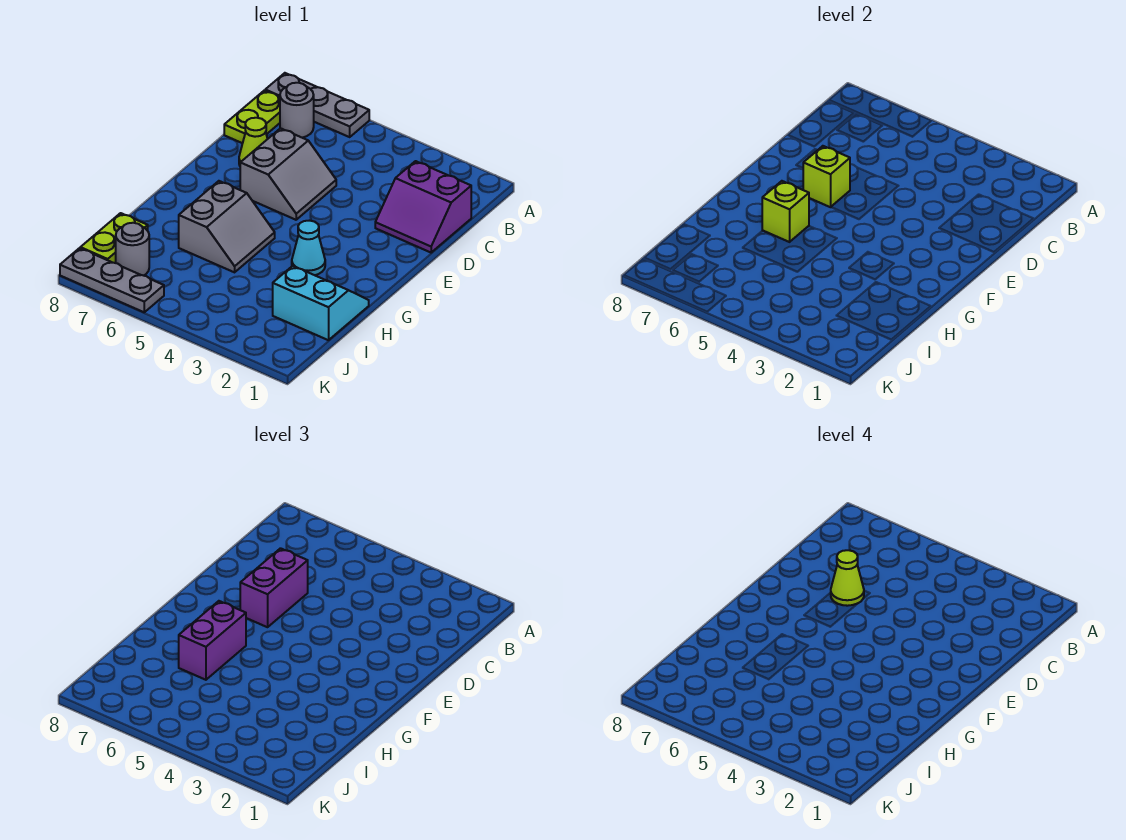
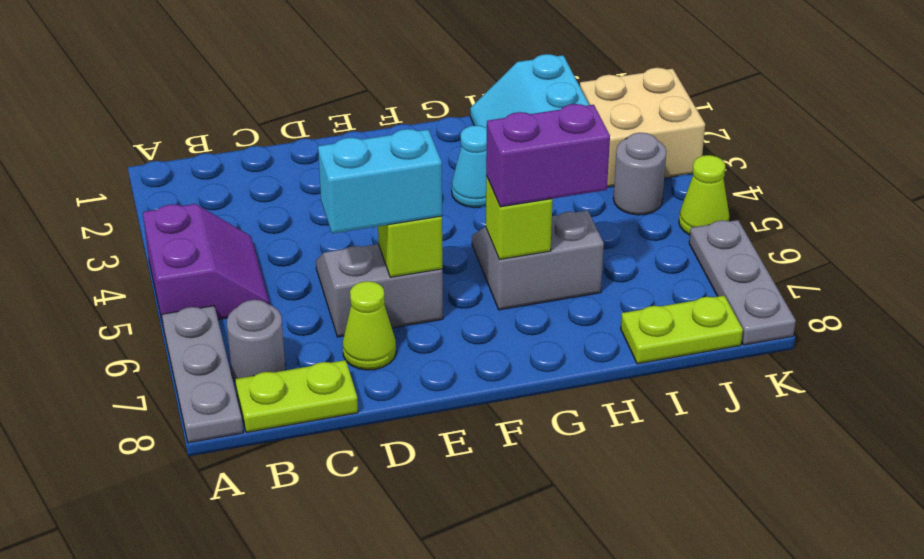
purple slope C1:D2 level 1 top C -> purple slope A4:B5 level 1 top A
purple brick D6:E6 level 3 -> cyan brick D6:E6 level 3
lime cone D6 level 4 -> lime cone K5 level 1
none -> tan brick J2:K3 level 1
grey round brick J7 level 1 -> grey round brick J4 level 1

